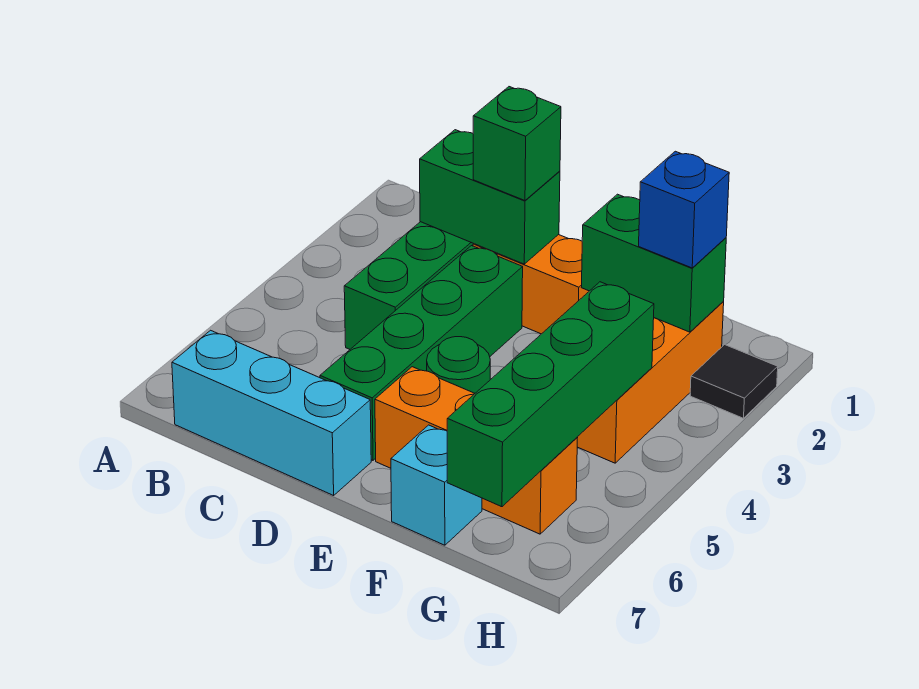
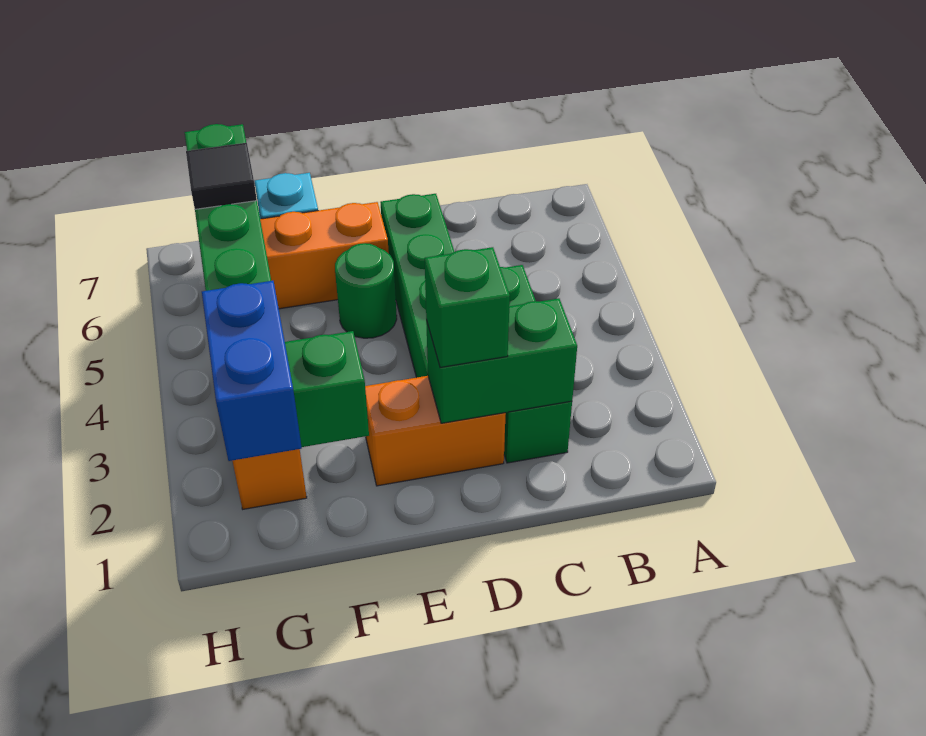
cyan brick B7:D7 level 1 -> none
blue brick G2 level 3 -> blue brick G1:G2 level 3
black tile H2 level 1 -> black tile G6 level 3

